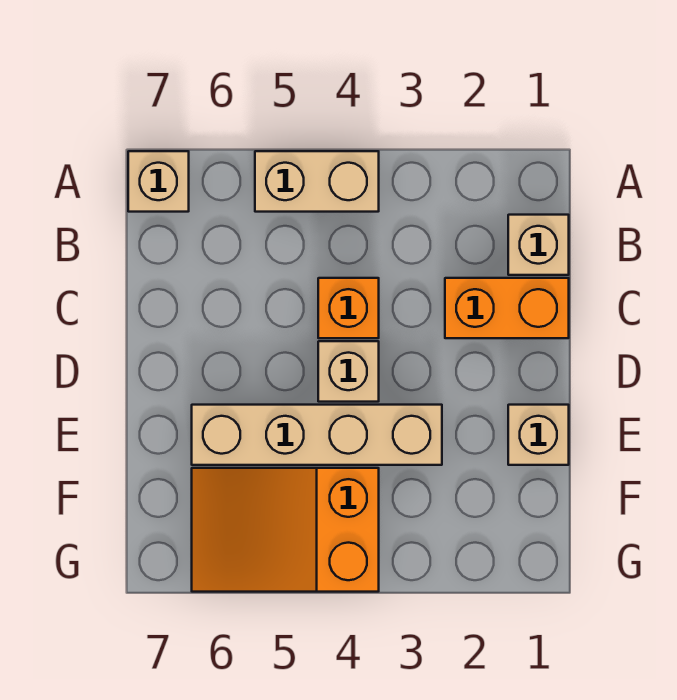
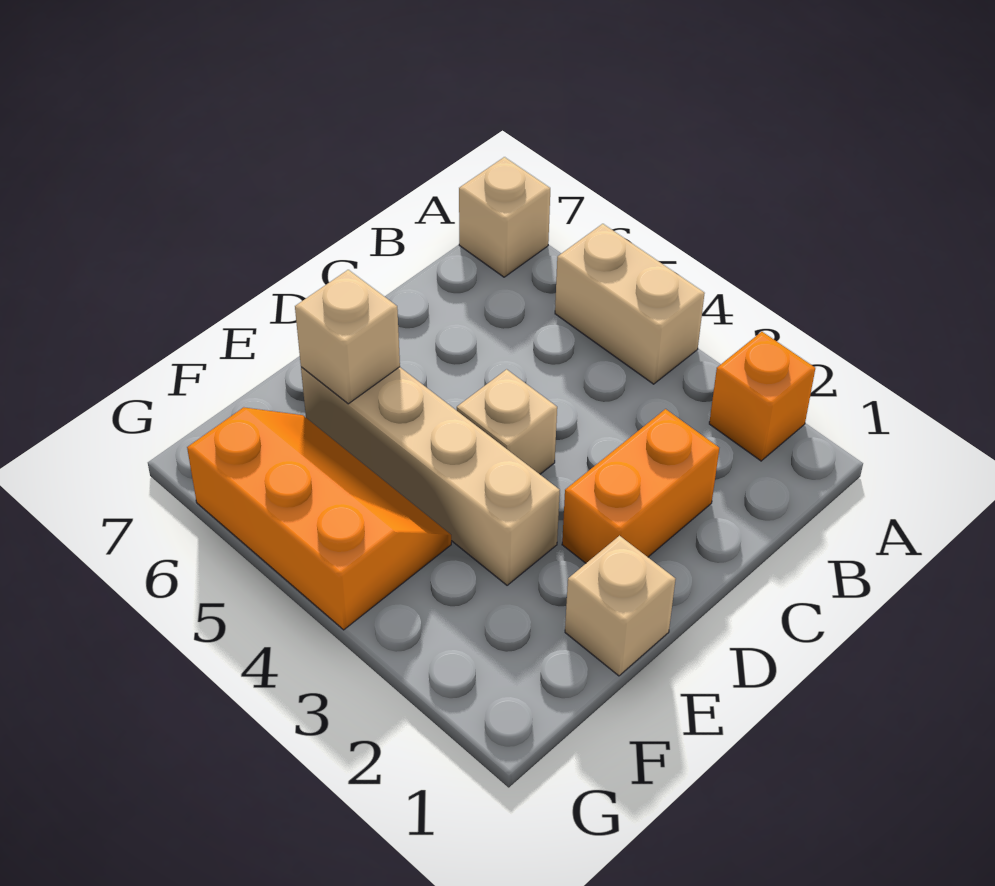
tan brick B1 level 1 -> tan brick E6 level 2
orange brick C1:C2 level 1 -> orange brick C2:D2 level 1
orange brick C4 level 1 -> orange brick A2 level 1
orange slope F4:G6 level 1 top 4 -> orange slope F4:G6 level 1 top G

